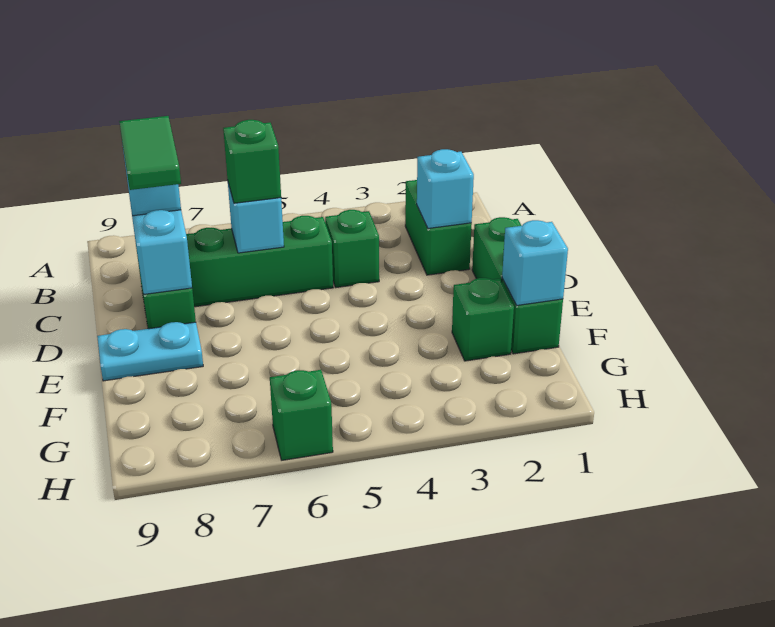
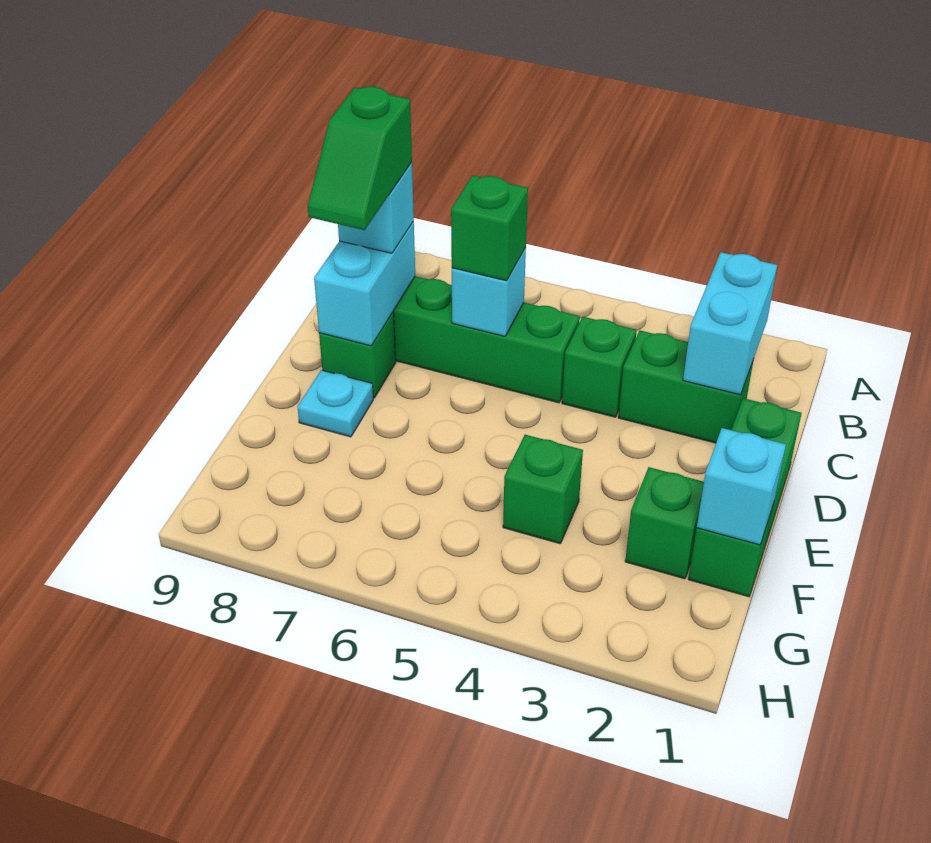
green brick B2:C2 level 1 -> green brick C2:C3 level 1
cyan brick C2 level 2 -> cyan brick B2:C2 level 2
green tile C8:D8 level 4 -> green slope C8:D8 level 4 top C
cyan plate E8:E9 level 1 -> cyan plate E8 level 1
green brick H6 level 1 -> green brick F4 level 1

